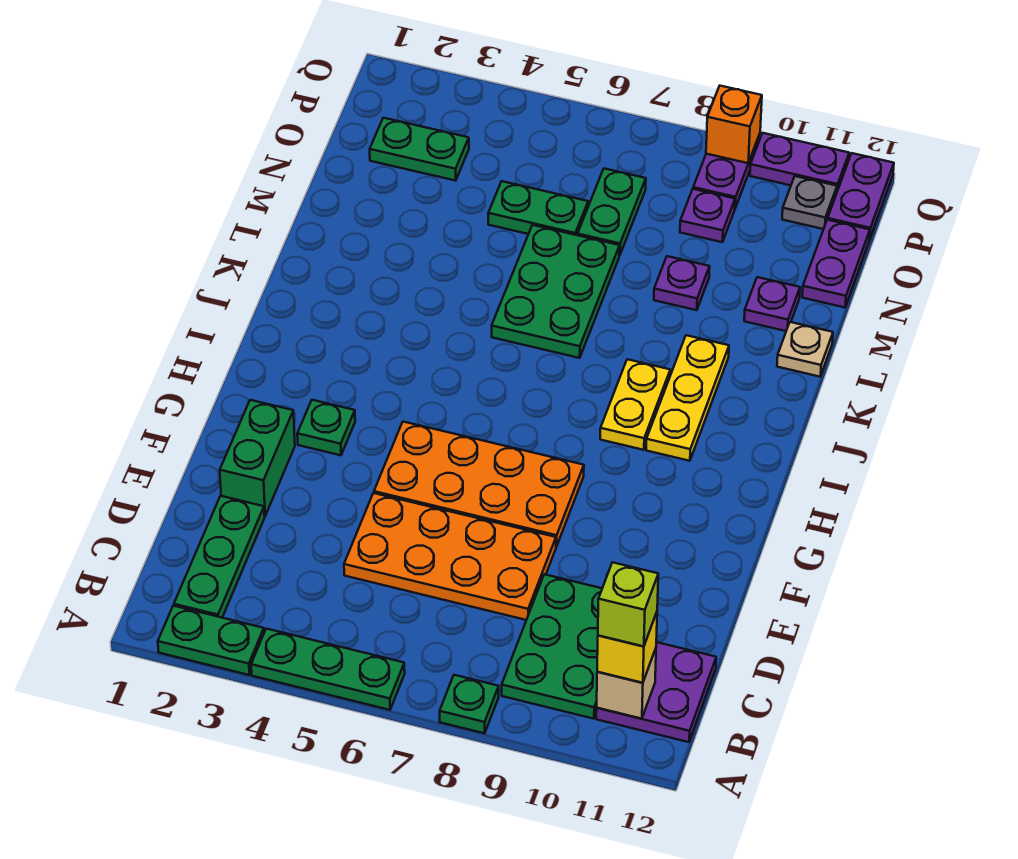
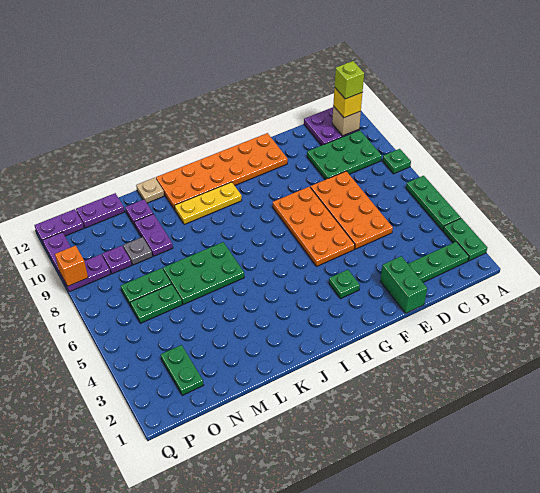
green brick E2:F2 level 1 -> green brick E1:E2 level 1
none -> orange plate F11:K12 level 1
yellow plate I9:J9 level 1 -> none
purple plate M9 level 1 -> purple plate M9:M10 level 1
green plate N5:N6 level 1 -> green plate N6:O6 level 1
grey plate P11 level 1 -> grey plate N9 level 1

